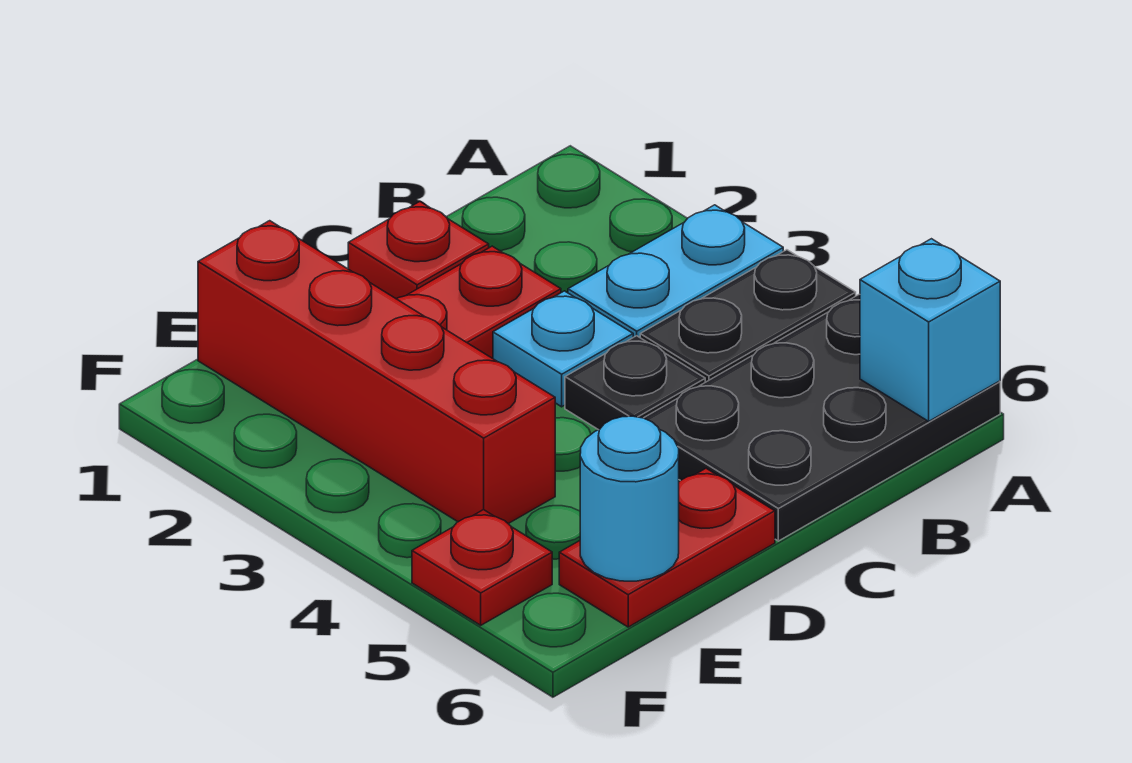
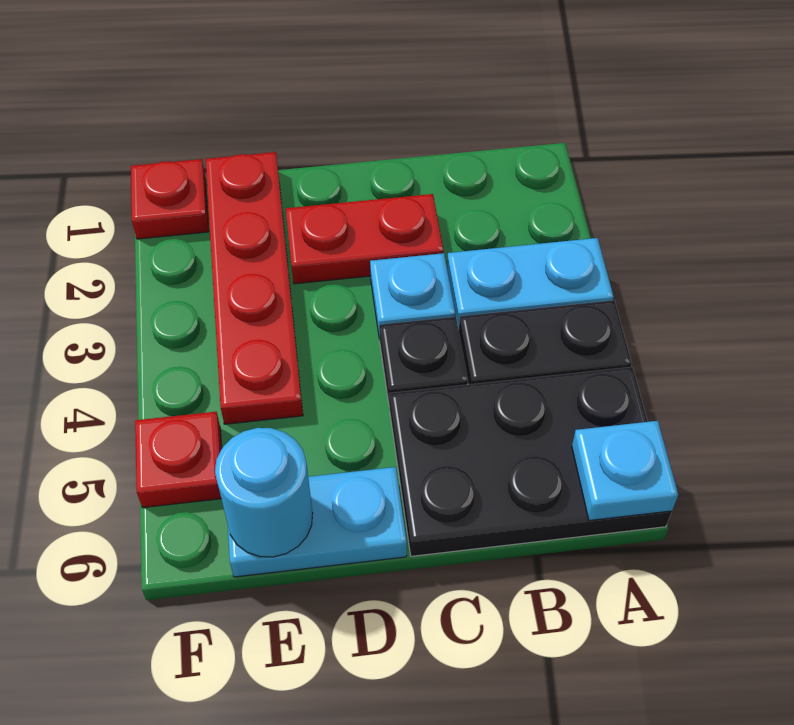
cyan brick A6 level 2 -> cyan plate A6 level 2
red plate C1 level 1 -> red plate F1 level 1
red plate D6:E6 level 1 -> cyan plate D6:E6 level 1
red brick E1:E4 level 1 -> red plate E1:E4 level 1

